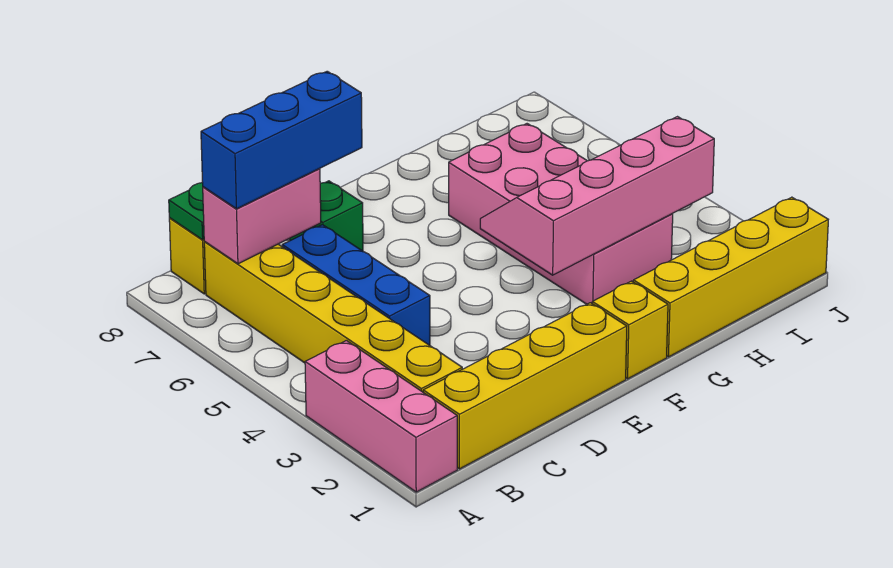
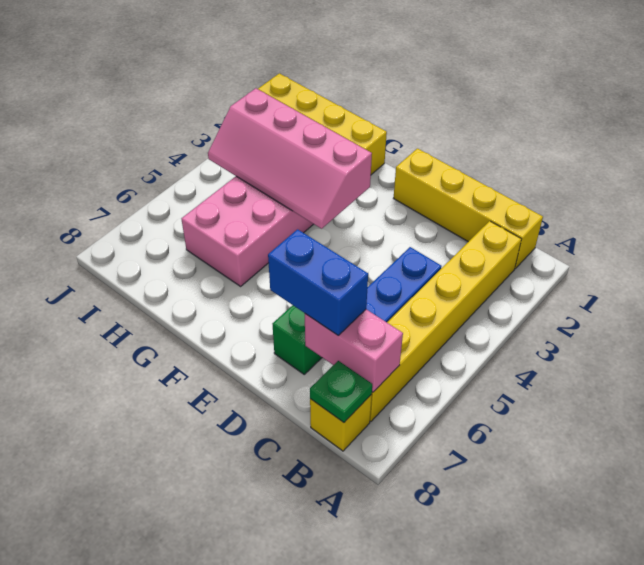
pink brick A1:A3 level 1 -> none
blue brick B7:D7 level 3 -> blue brick C7:D7 level 3
yellow brick F1 level 1 -> none

